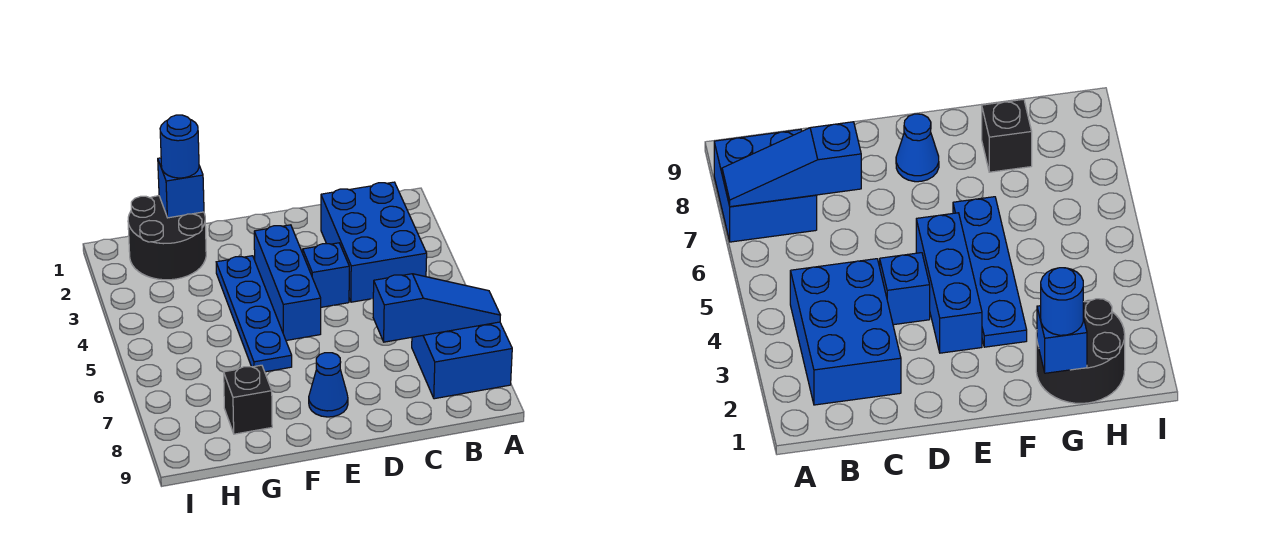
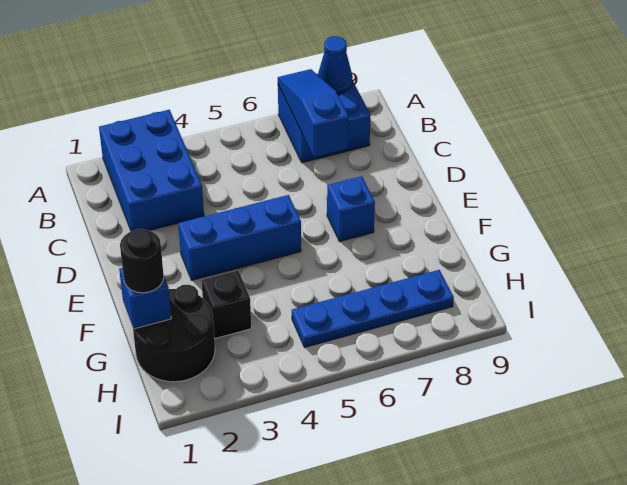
blue brick B2:C4 level 1 -> blue brick A2:C3 level 1
blue brick D4 level 1 -> blue brick E7 level 1
blue cone E8 level 1 -> blue cone A8 level 2
blue plate F3:F6 level 1 -> blue plate H5:H8 level 1
blue round brick G1 level 3 -> black round brick G1 level 3
black brick G8 level 1 -> black brick G3 level 1

